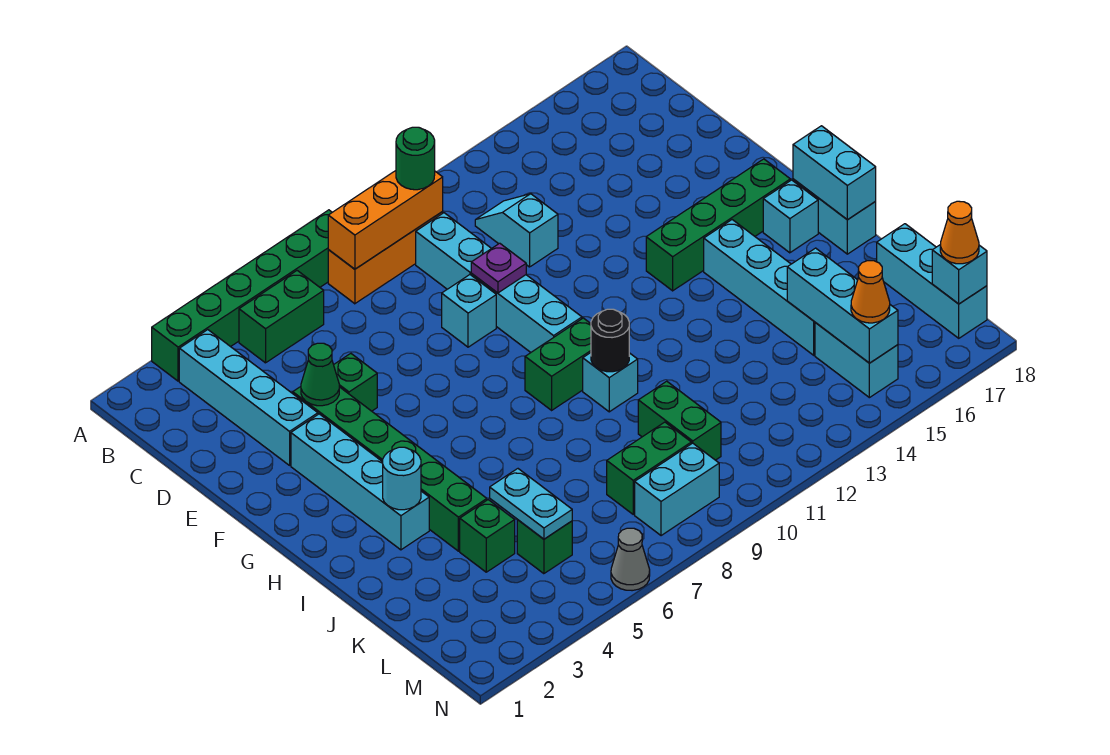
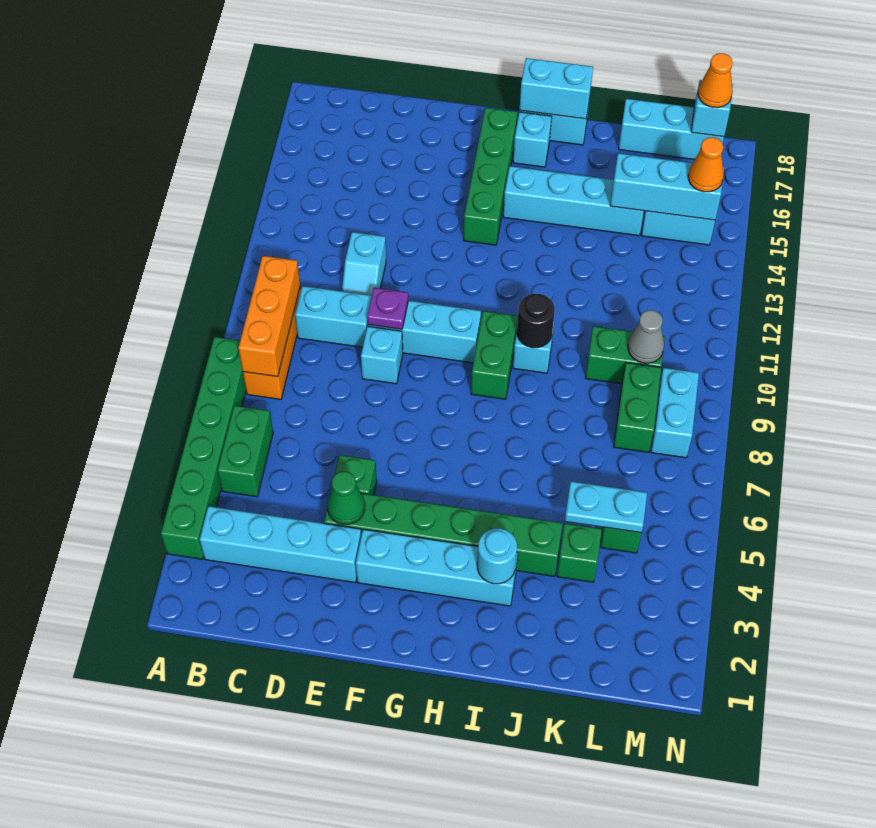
green round brick B10 level 3 -> none
cyan slope C12:D12 level 1 top D -> cyan slope D11:D12 level 1 top 12
grey cone N6 level 1 -> grey cone L10 level 2

